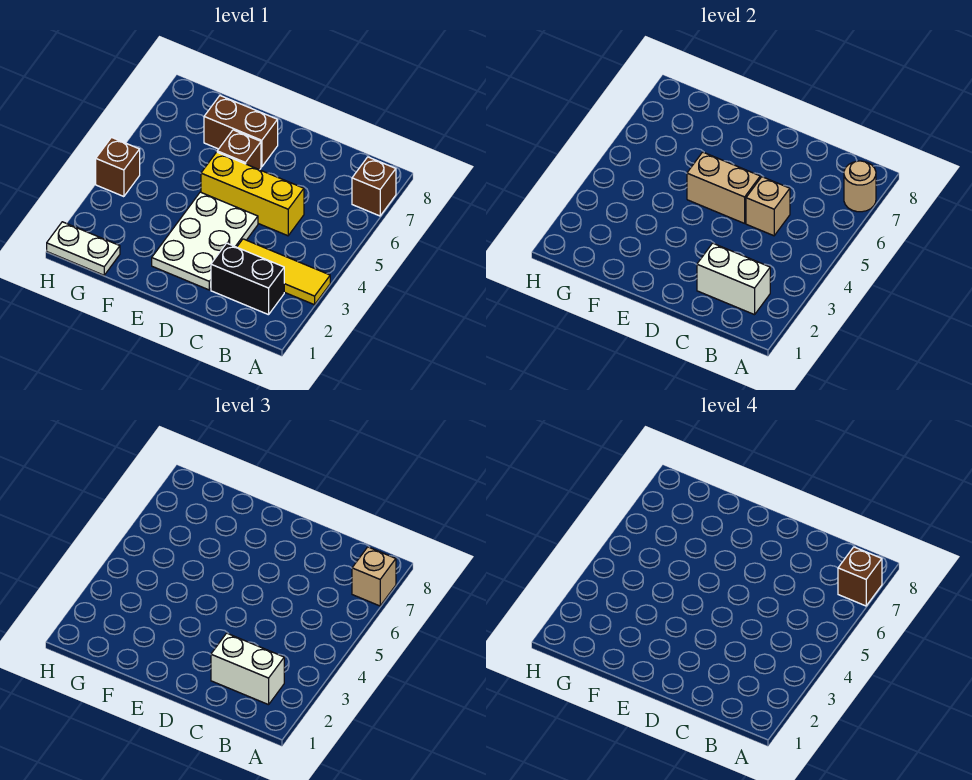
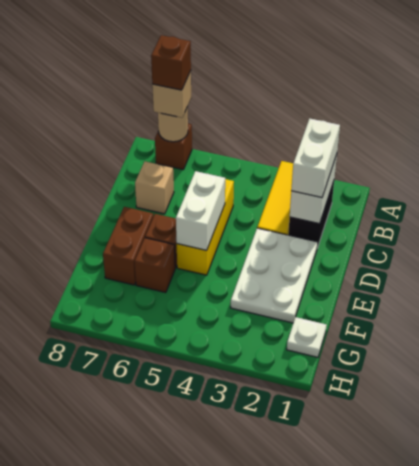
tan brick C5 level 2 -> tan brick C7 level 1
white plate D2:E4 level 1 -> white plate D2:F3 level 1
tan brick D5:E5 level 2 -> white brick D5:E5 level 2
white plate G1:H1 level 1 -> white plate G1 level 1
brown brick H4 level 1 -> brown brick F6 level 1

